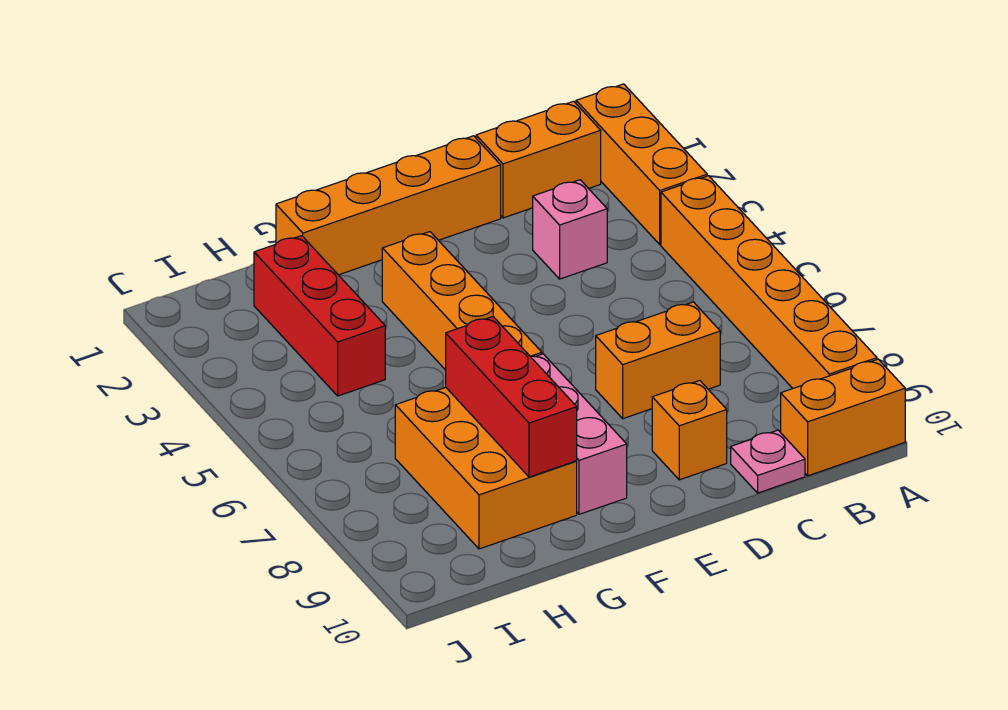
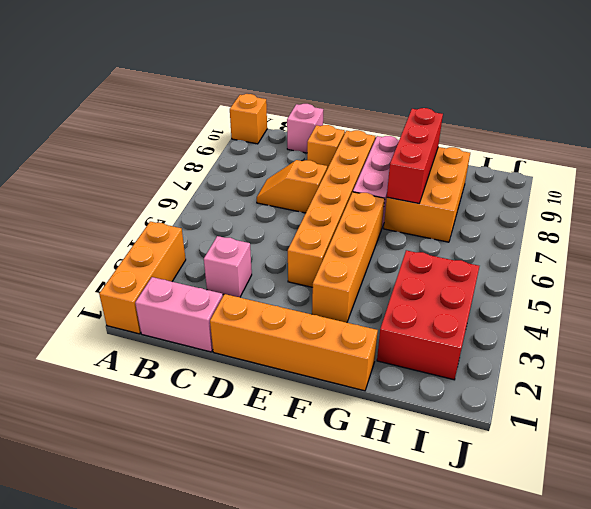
orange brick A4:A9 level 1 -> orange brick E4:E9 level 1
orange brick A10:B10 level 1 -> orange brick A10 level 1
orange brick B1:C1 level 1 -> pink brick B1:C1 level 1
orange brick C7:D7 level 1 -> orange slope C7:D7 level 1 top D
pink plate C10 level 1 -> pink brick C10 level 1
red brick H2:H4 level 1 -> red brick H2:I4 level 1

